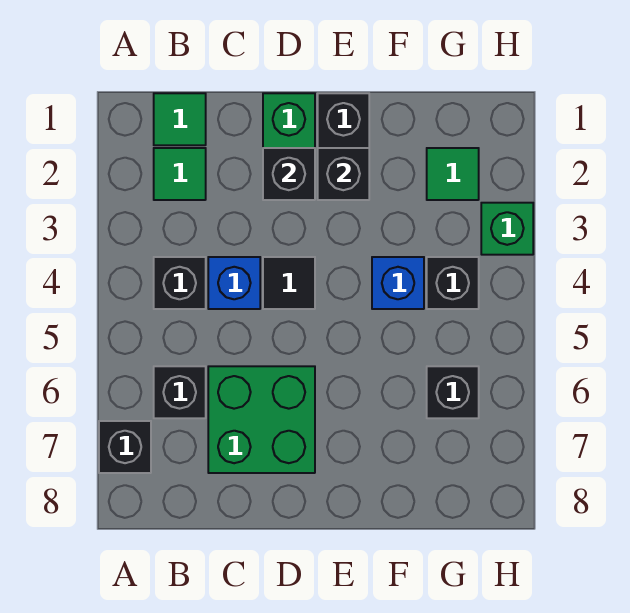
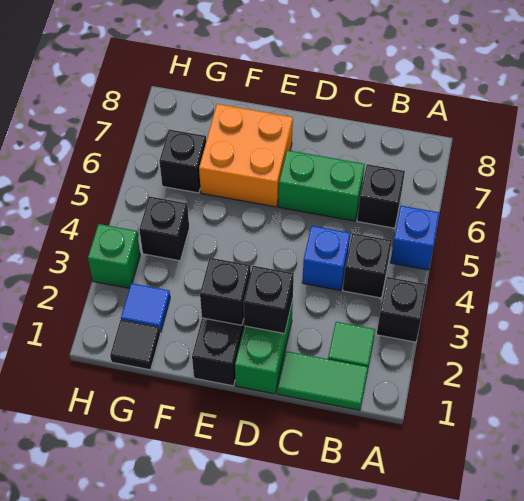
black brick A7 level 1 -> black brick A3 level 1
green tile B1 level 1 -> green tile B1:C1 level 1
green brick C6:D7 level 1 -> green brick C6:D6 level 1
black tile D4 level 1 -> black tile G1 level 1
none -> orange brick E6:F7 level 1
blue brick F4 level 1 -> blue brick A5 level 1
green tile G2 level 1 -> blue tile G2 level 1

